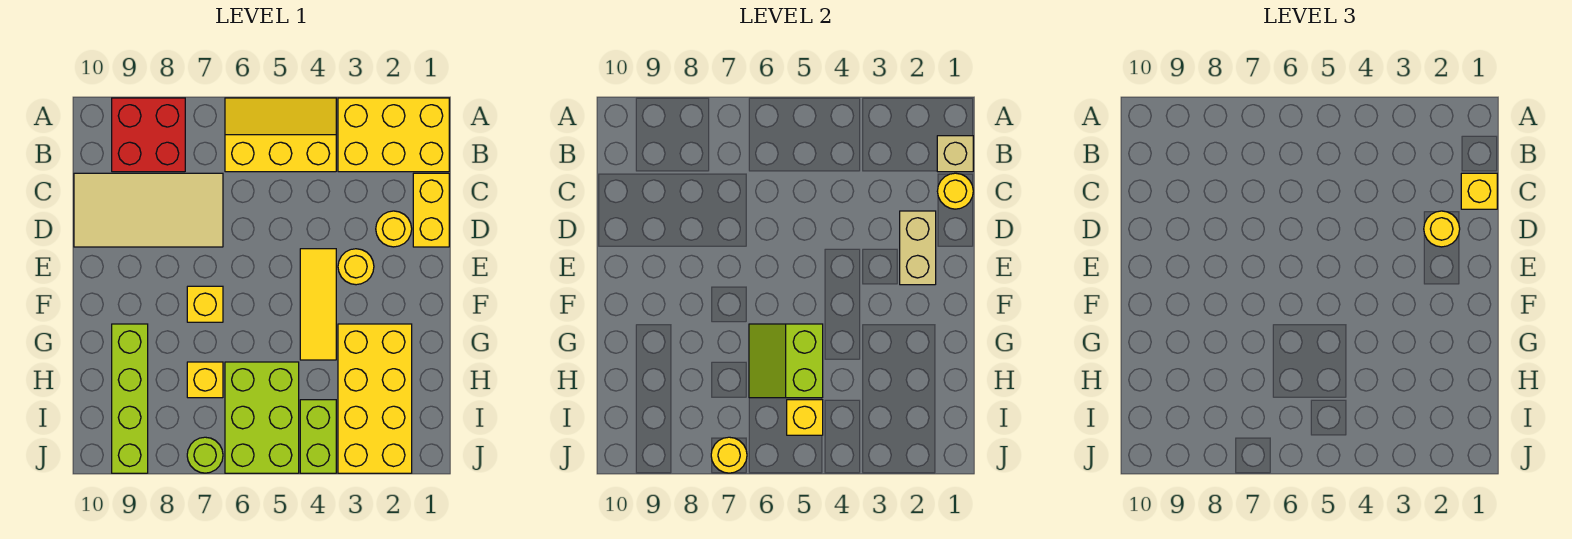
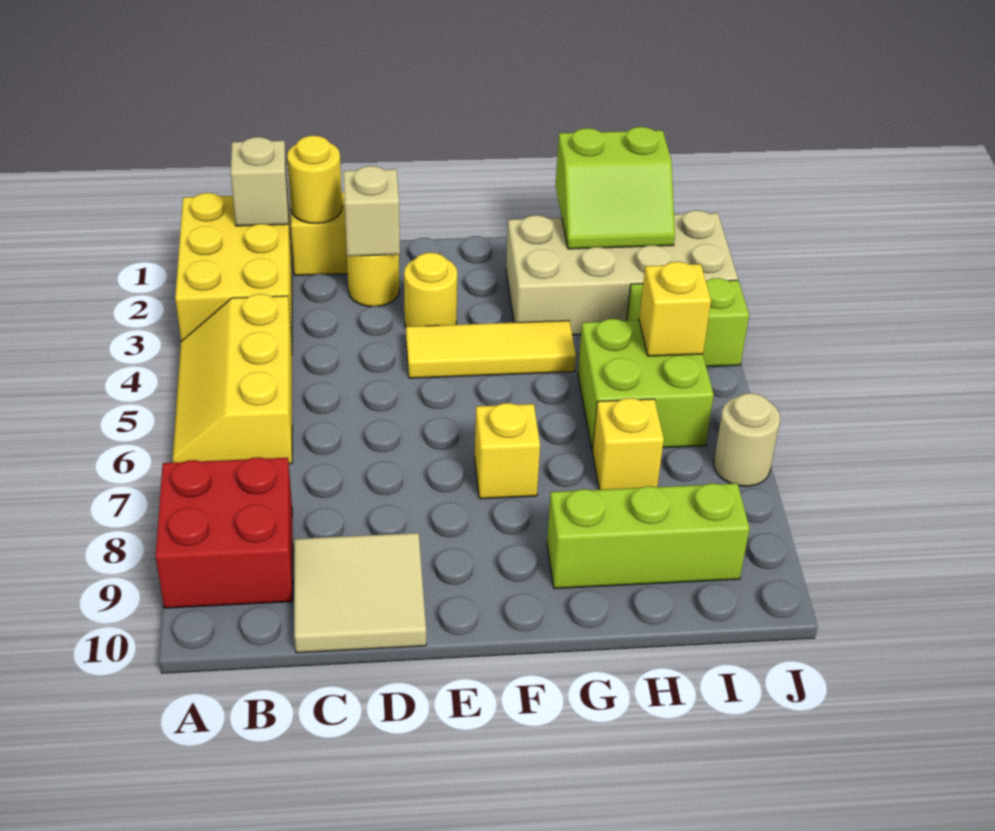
yellow brick C1 level 3 -> none
tan tile C7:D10 level 1 -> tan tile C9:D10 level 1
tan brick D2:E2 level 2 -> tan brick D2 level 2
yellow round brick D2 level 3 -> none
yellow brick G2:J3 level 1 -> tan brick G2:J3 level 1
lime slope G5:H6 level 2 top 5 -> lime slope H1:I2 level 2 top 1
lime brick G9:J9 level 1 -> lime brick G9:I9 level 1
lime brick H5:J6 level 1 -> lime brick H5:I6 level 1
lime round brick J7 level 1 -> tan round brick J7 level 1
yellow round brick J7 level 2 -> none

